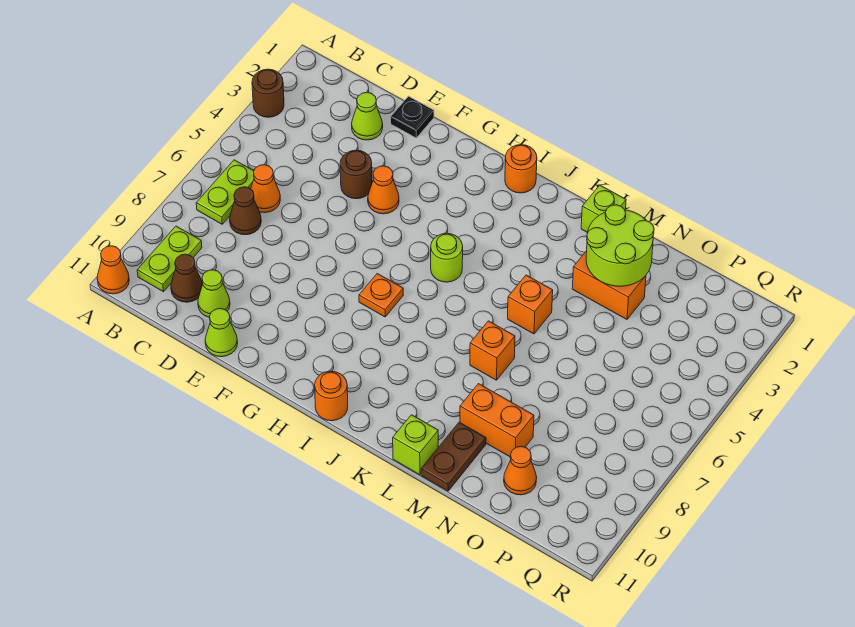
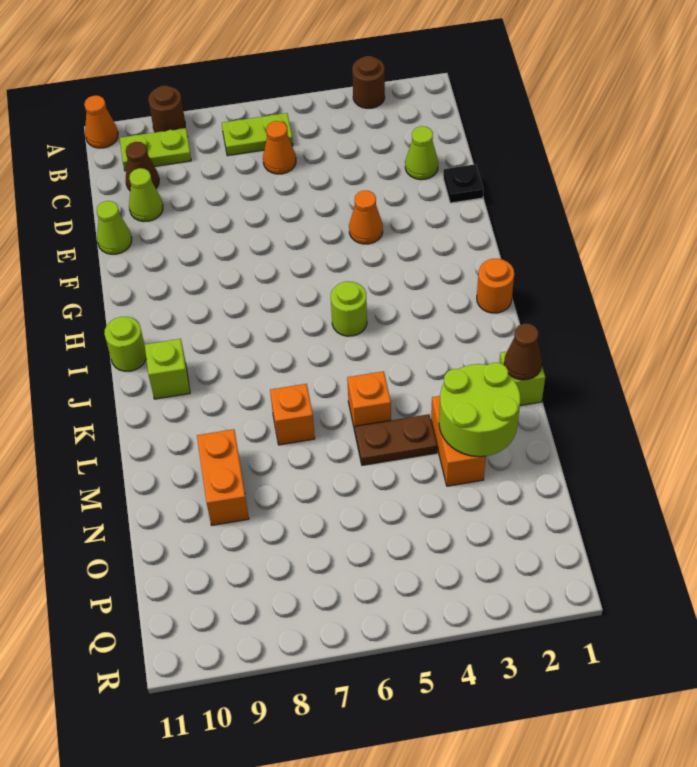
brown cone C7 level 1 -> brown cone L1 level 2
brown round brick E4 level 1 -> brown round brick A9 level 1
orange plate H7 level 1 -> none
orange round brick I11 level 1 -> lime round brick I11 level 1
lime brick L11 level 1 -> lime brick J10 level 1
brown plate M10:M11 level 1 -> brown plate M4:M5 level 1
orange cone O10 level 1 -> none

